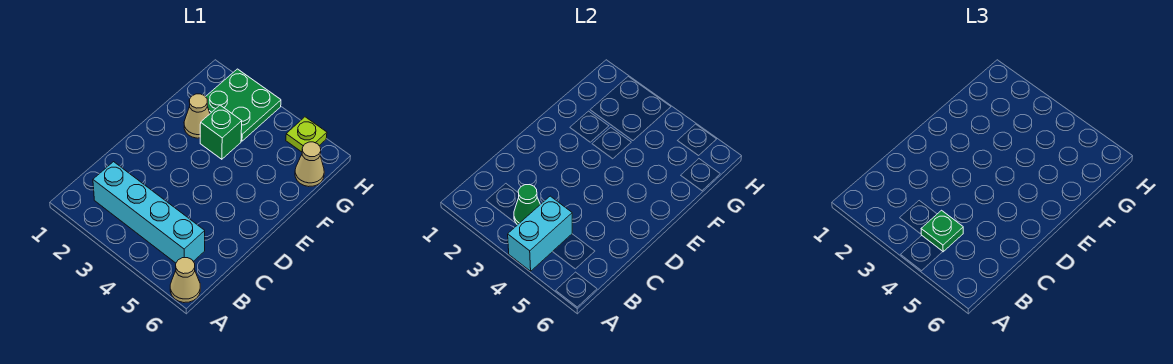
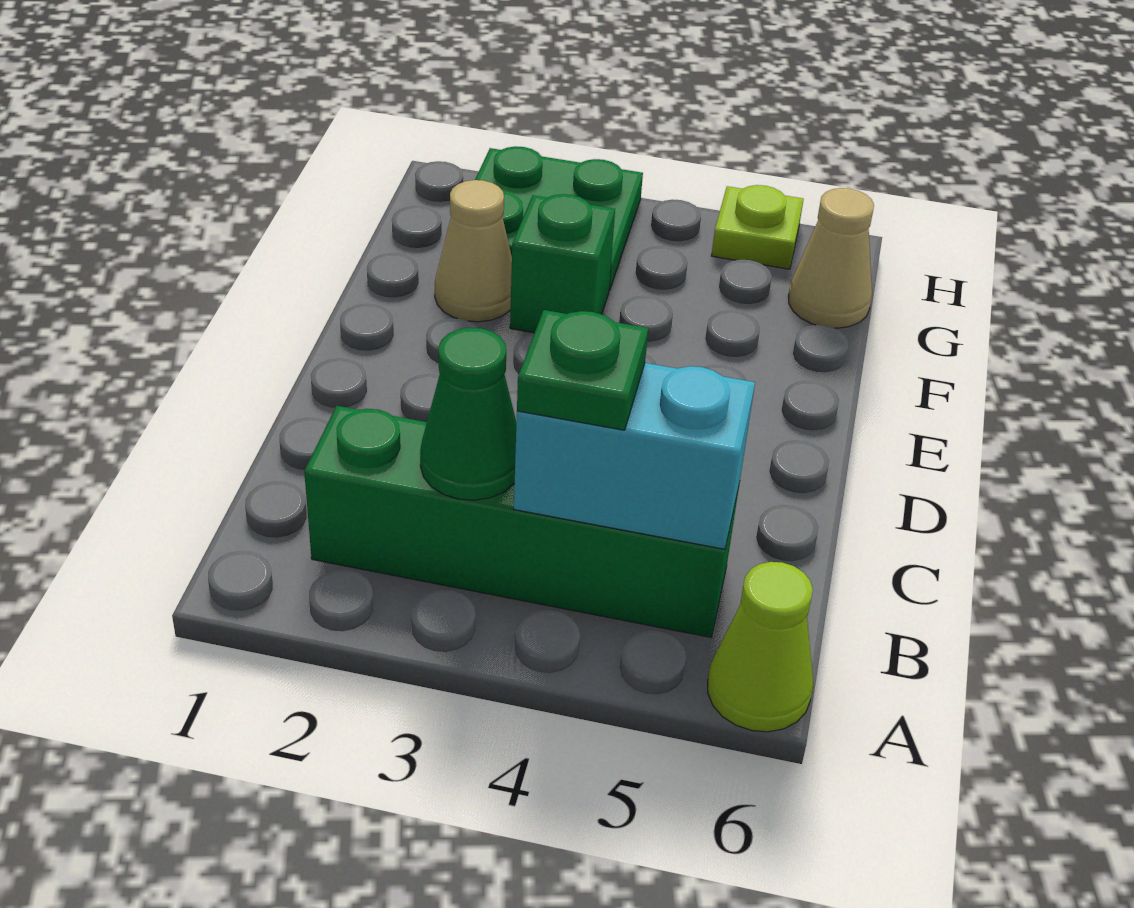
cyan brick A4:B4 level 2 -> cyan brick B4:B5 level 2
tan cone A6 level 1 -> lime cone A6 level 1
cyan brick B2:B5 level 1 -> green brick B2:B5 level 1

